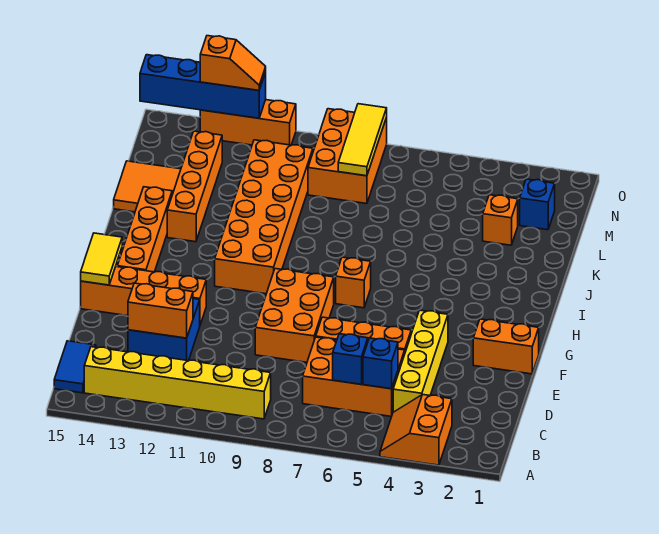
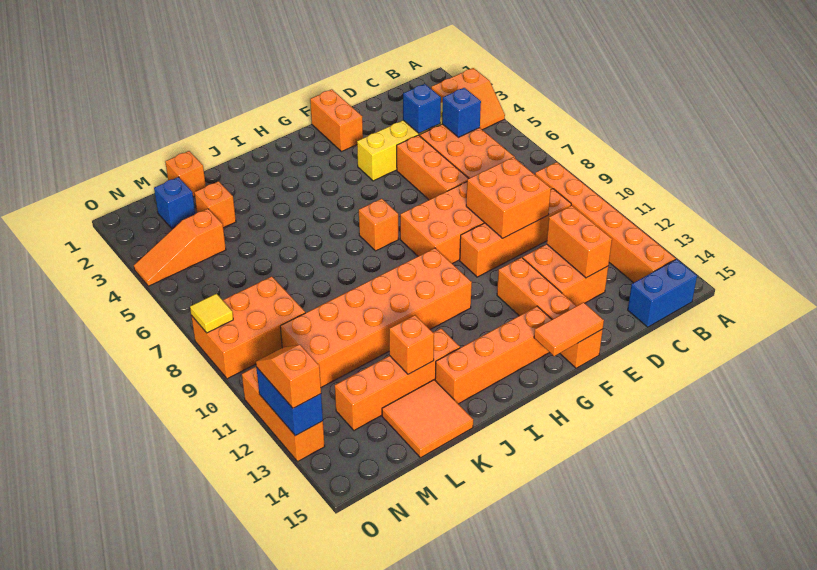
yellow brick B9:B14 level 1 -> orange brick B9:B14 level 1
blue tile B15:C15 level 1 -> blue brick B15:C15 level 1
blue brick C6 level 2 -> blue brick D4 level 2
none -> orange brick C10:F10 level 1
none -> orange brick D9:E10 level 2
blue brick D12:E13 level 1 -> orange brick D12:E13 level 1
yellow tile F15:G15 level 2 -> orange tile F15:G15 level 2
none -> orange brick K13 level 2
none -> orange brick L1 level 1
none -> orange slope M4:O4 level 1 top M
yellow tile M8:O8 level 2 -> yellow tile O8 level 2
blue brick O12:O15 level 2 -> blue brick O12:O13 level 2

